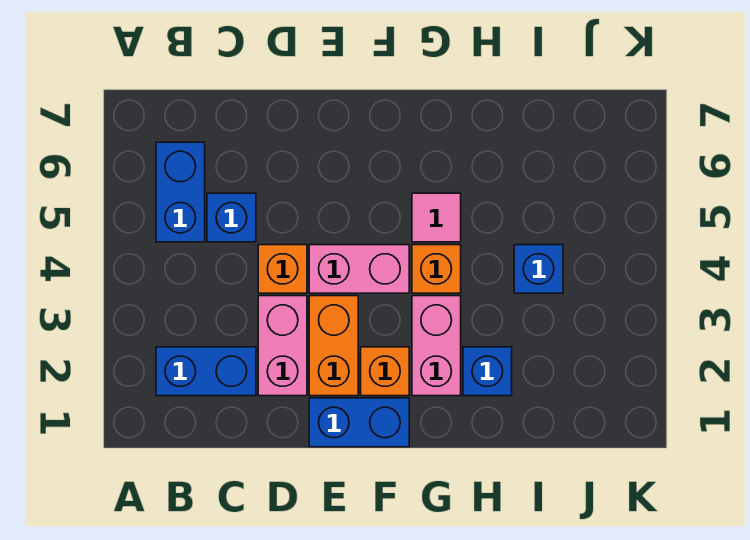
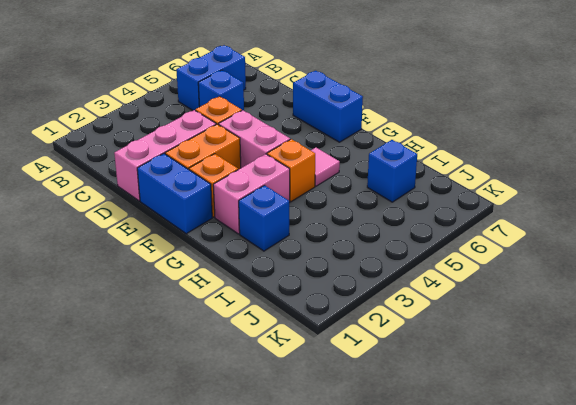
blue brick B2:C2 level 1 -> blue brick E7:F7 level 1
pink brick D2:D3 level 1 -> pink brick D1:D3 level 1
blue brick I4 level 1 -> blue brick I6 level 1

